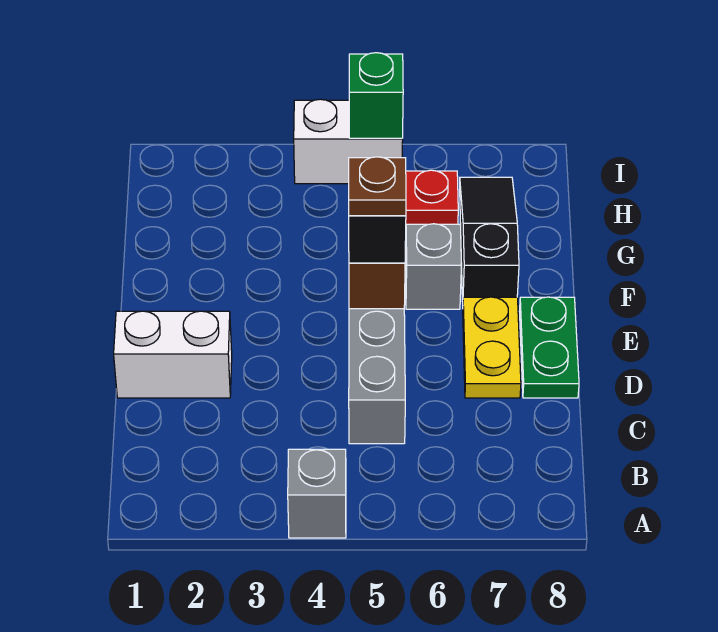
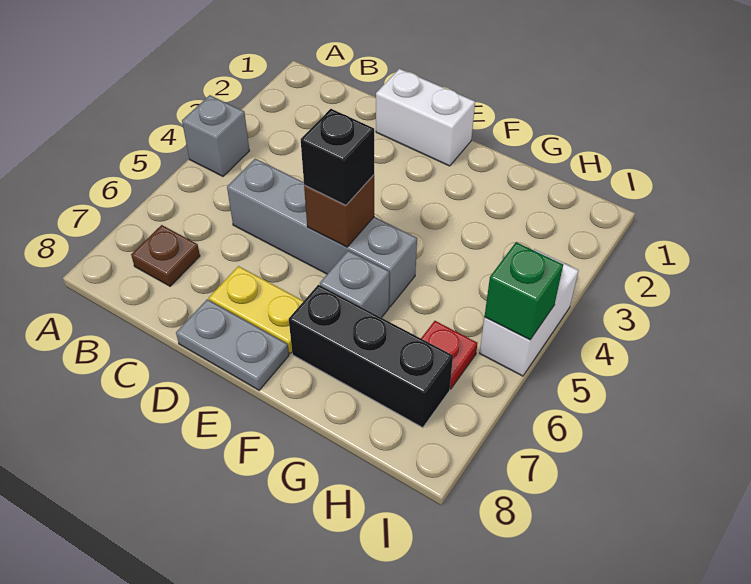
white brick D1:D2 level 1 -> white brick D1:E1 level 1
green plate D8:E8 level 1 -> grey plate D8:E8 level 1
brown plate E5 level 4 -> brown plate B7 level 1
black slope F7:H7 level 1 top F -> black brick F7:H7 level 1

